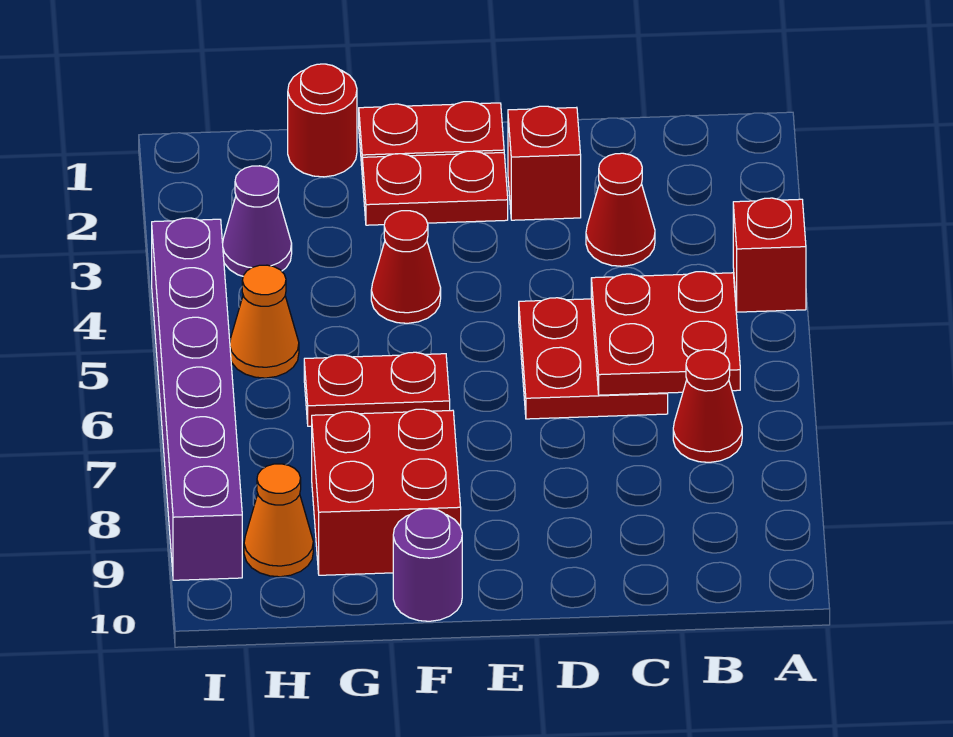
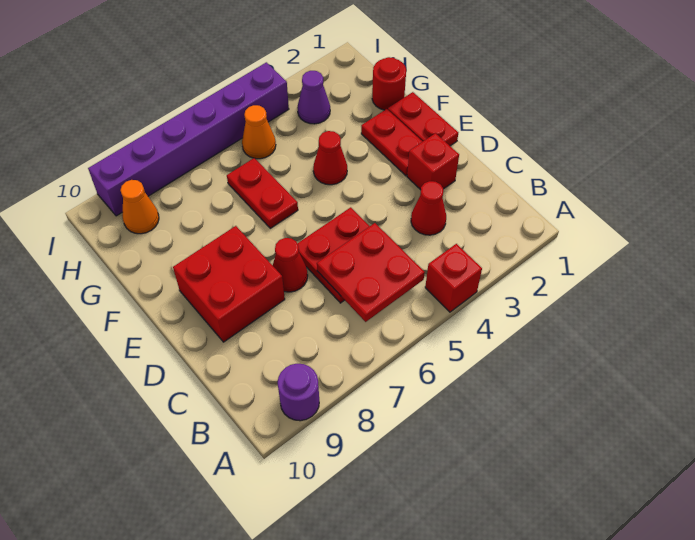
red cone B7 level 1 -> red cone D7 level 1
red brick F8:G9 level 1 -> red brick D8:E9 level 1
purple round brick F10 level 1 -> purple round brick A9 level 1

